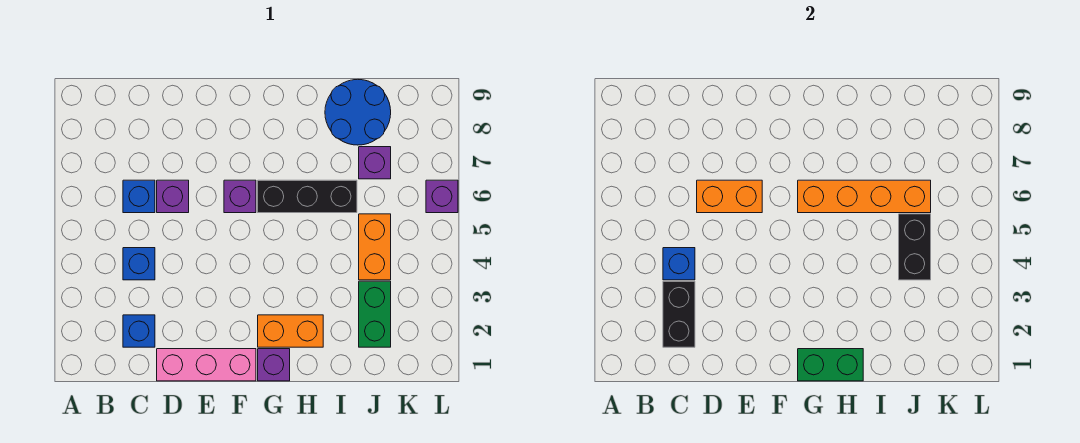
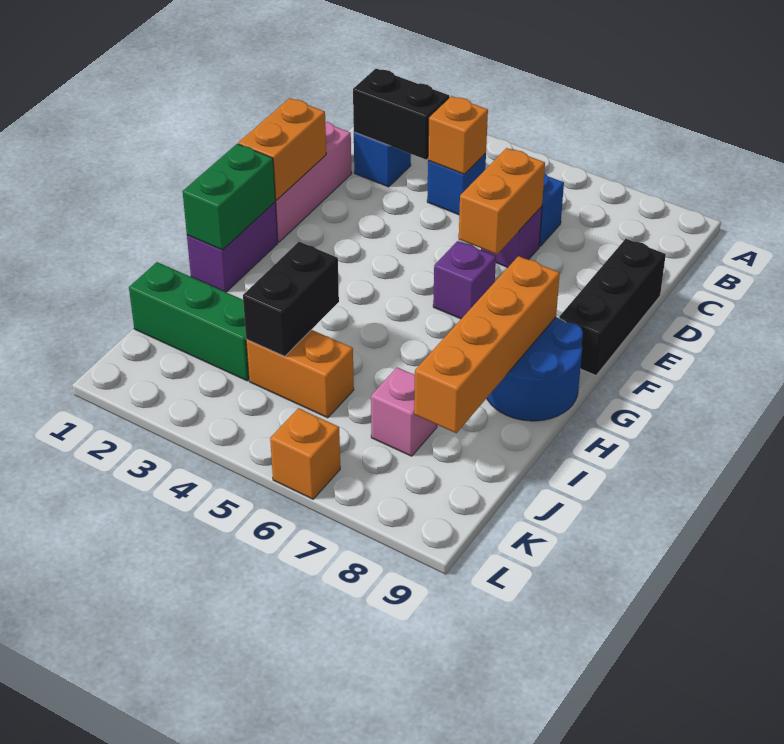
blue brick C4 level 2 -> orange brick C4 level 2
purple brick G1 level 1 -> purple brick G1:H1 level 1
orange brick G2:H2 level 1 -> orange brick E1:F1 level 2
black brick G6:I6 level 1 -> black brick D9:F9 level 1
orange brick G6:J6 level 2 -> orange brick G8:J8 level 2
blue round brick I8:J9 level 1 -> blue round brick G8:H9 level 1
green brick J2:J3 level 1 -> green brick J1:J3 level 1
black brick J4:J5 level 2 -> black brick I4:J4 level 2
purple brick J7 level 1 -> pink brick J7 level 1
purple brick L6 level 1 -> orange brick L6 level 1

